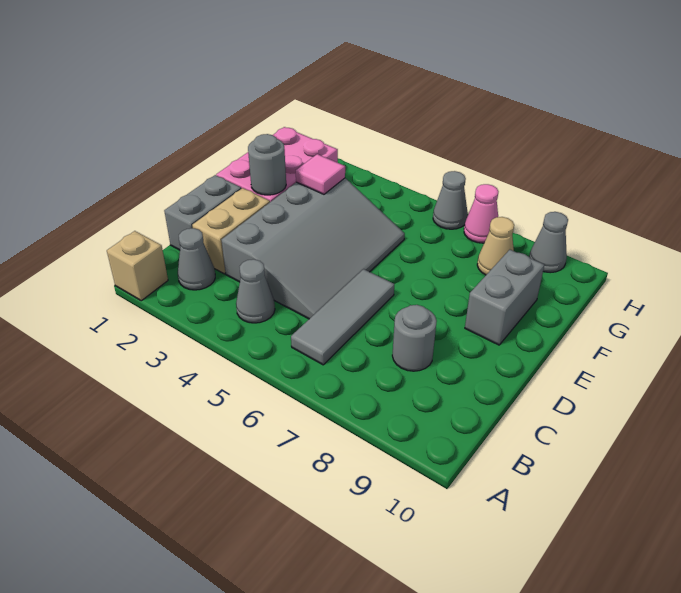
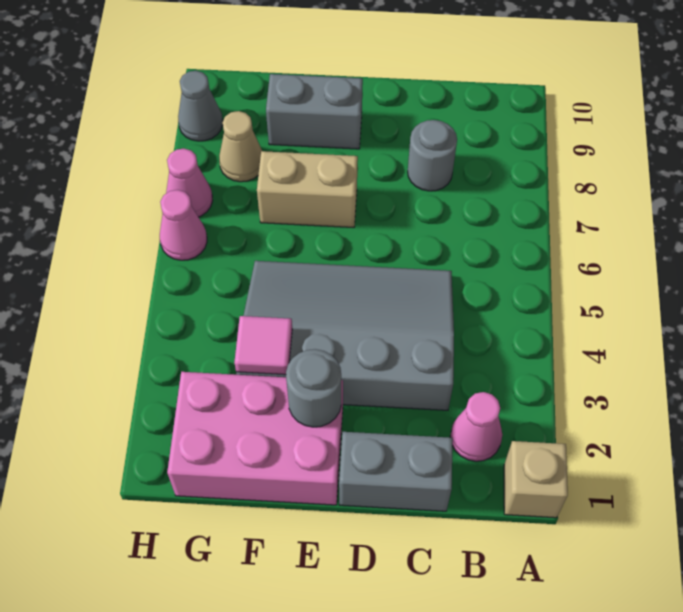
grey cone B2 level 1 -> pink cone B2 level 1
grey cone B4 level 1 -> none
grey tile B6:D6 level 1 -> none
tan brick C2:D2 level 1 -> tan brick E7:F7 level 1
grey cone H6 level 1 -> pink cone H6 level 1

